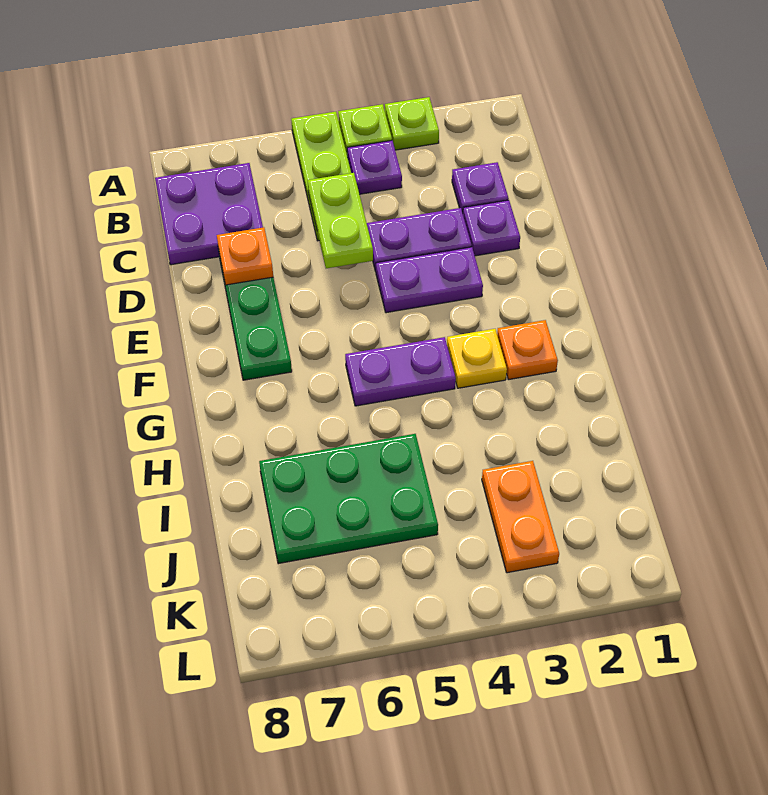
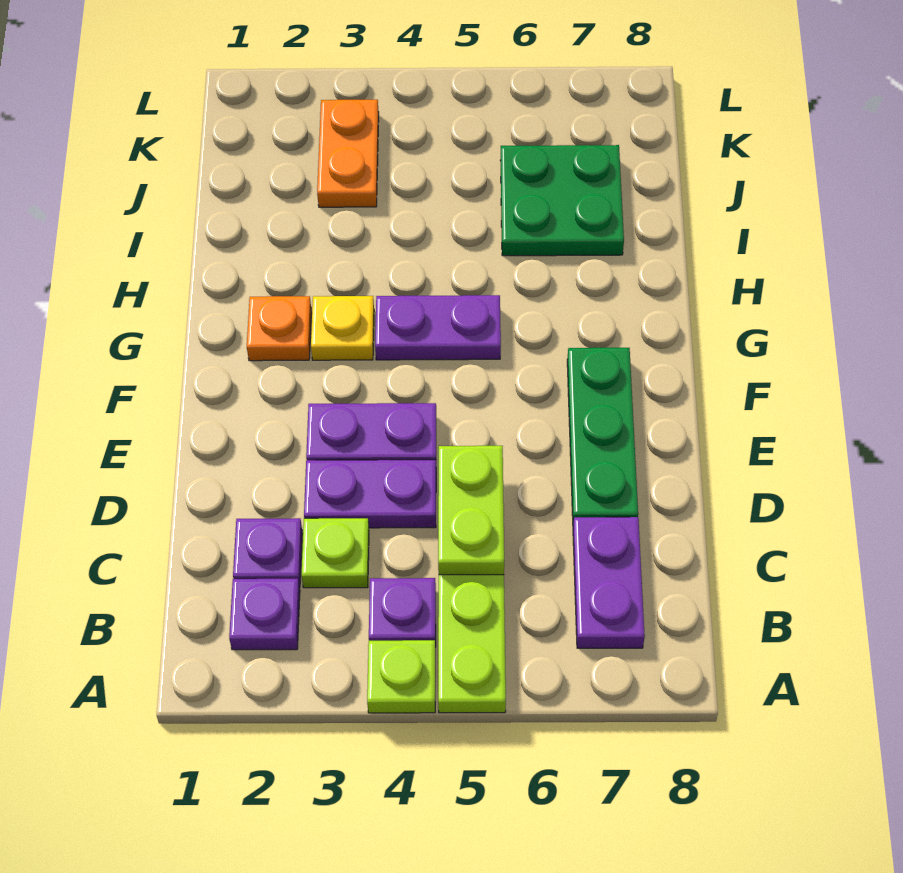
lime plate A3 level 1 -> lime plate C3 level 1
purple plate B7:C8 level 1 -> purple plate B7:C7 level 1
purple plate D2 level 1 -> purple plate B2 level 1
orange plate D7 level 2 -> none
green plate I5:J7 level 1 -> green plate I6:J7 level 1

